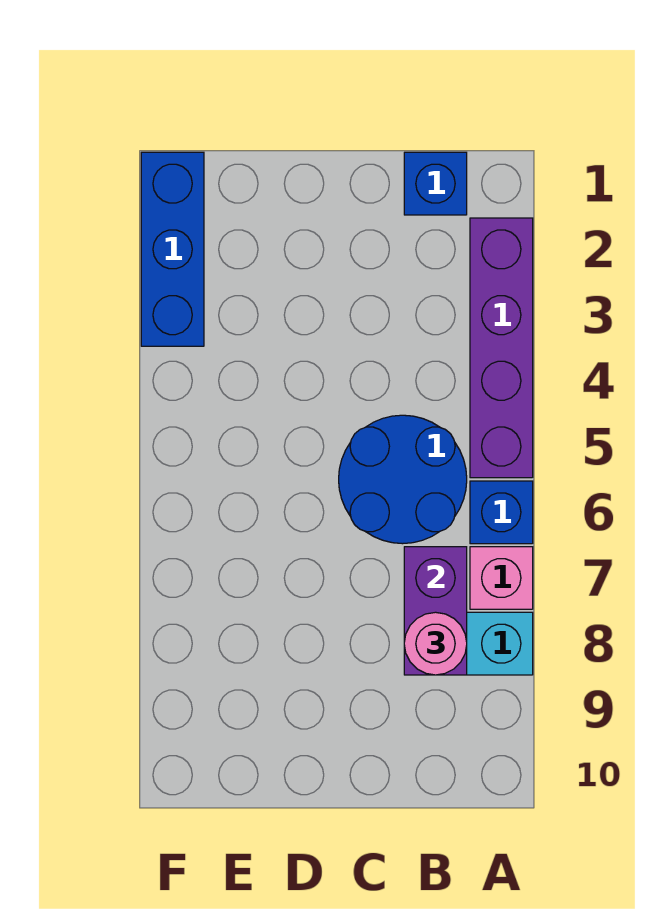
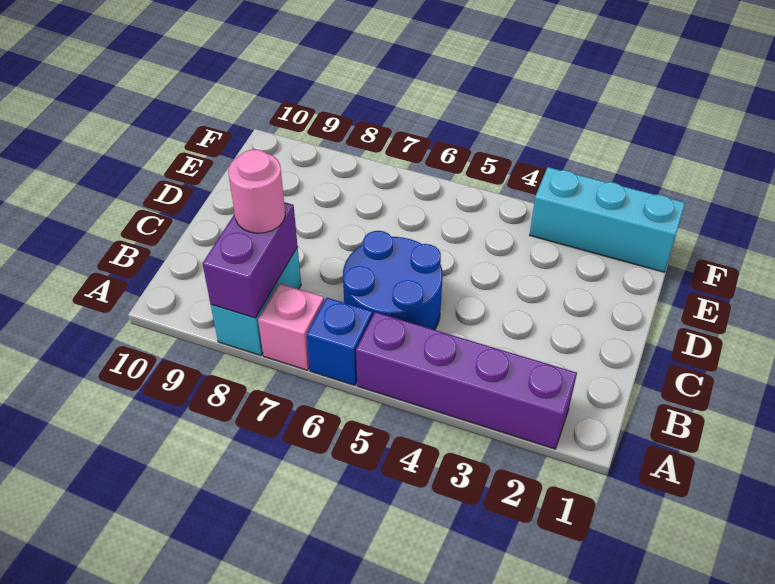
blue brick B1 level 1 -> none
purple brick B7:B8 level 2 -> purple brick A8:B8 level 2
blue brick F1:F3 level 1 -> cyan brick F1:F3 level 1

